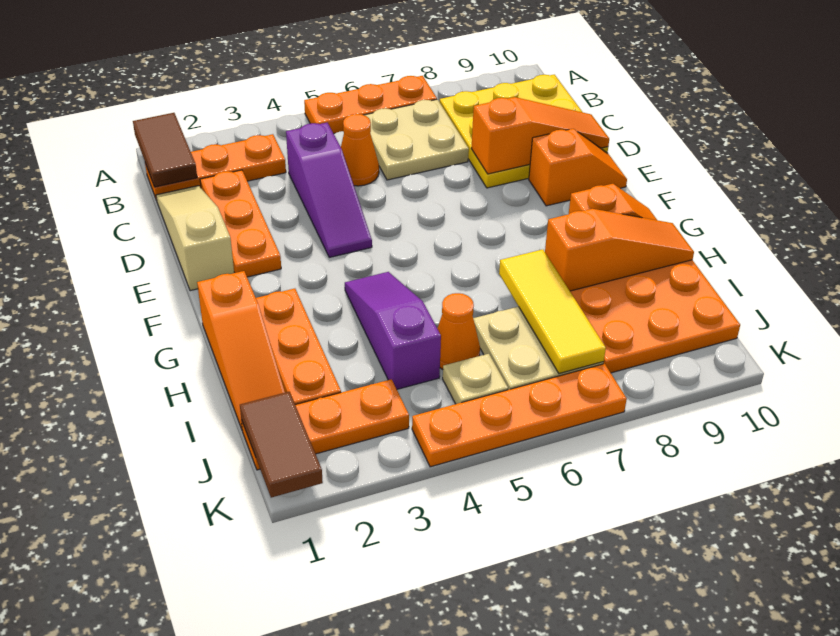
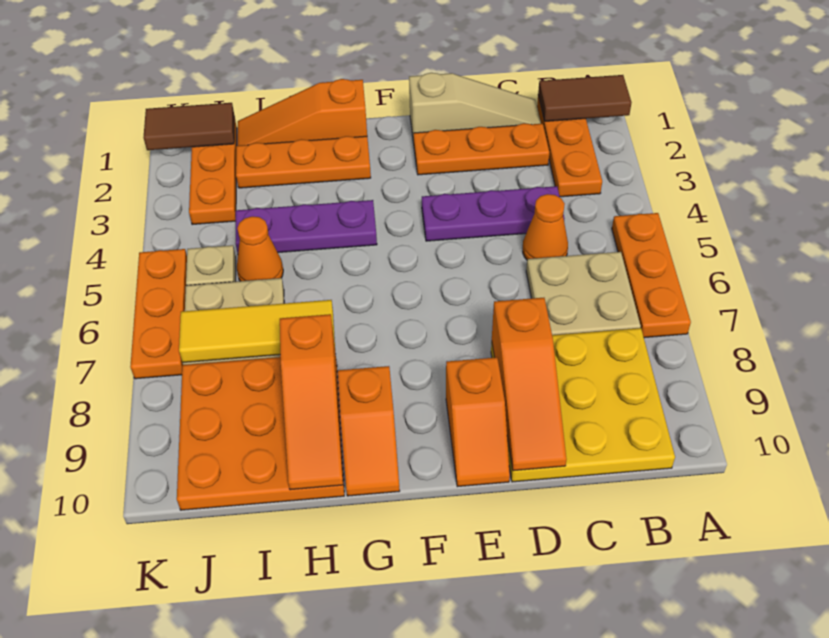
purple slope C4:E4 level 1 top C -> purple plate C4:E4 level 1
purple slope G4:I4 level 1 top I -> purple plate G4:I4 level 1
orange plate K4:K7 level 1 -> orange plate K5:K7 level 1

